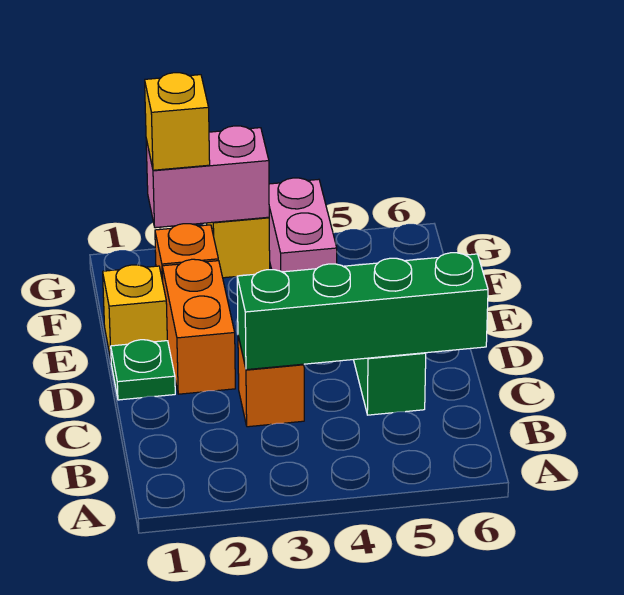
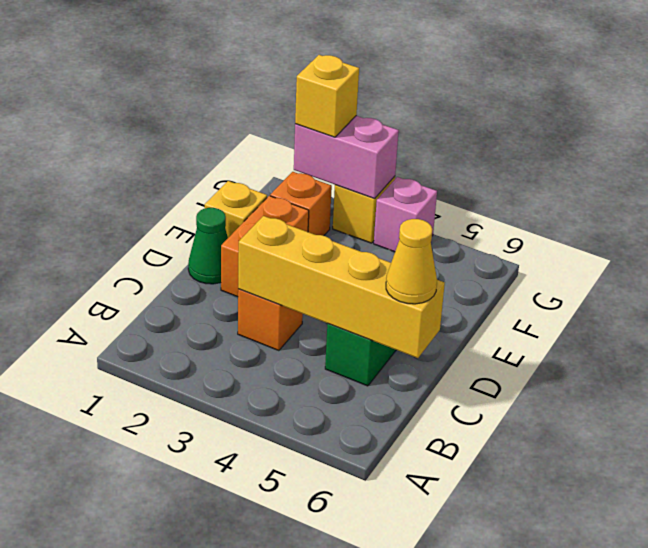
green brick C3:C6 level 2 -> yellow brick C3:C6 level 2
none -> yellow cone C6 level 3
green plate D1 level 1 -> green cone D1 level 1
pink brick F4:G4 level 1 -> pink brick G4 level 1

